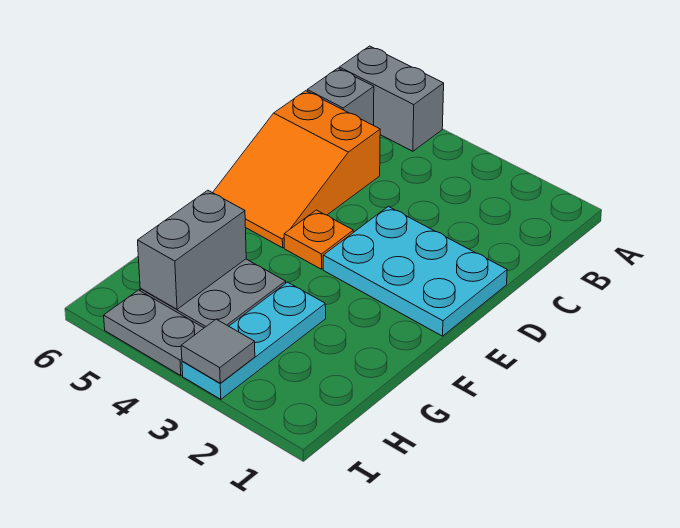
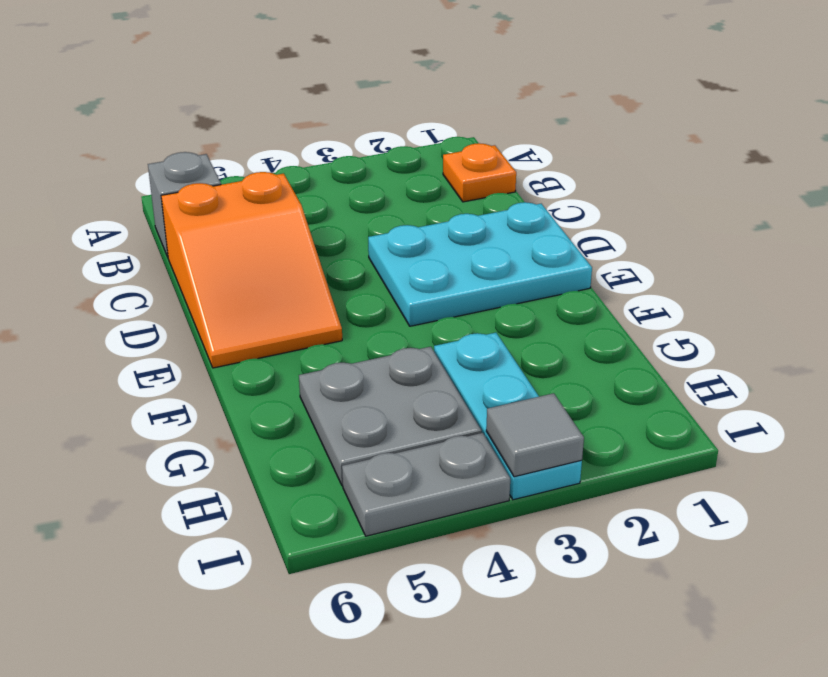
grey brick A5:A6 level 1 -> none
orange plate E4 level 1 -> orange plate B1 level 1
grey brick G5:H5 level 2 -> none

